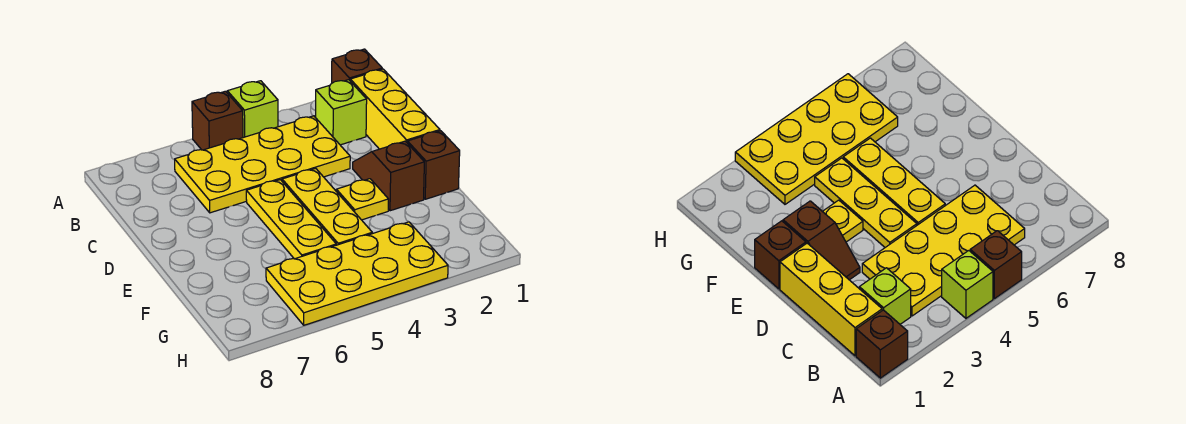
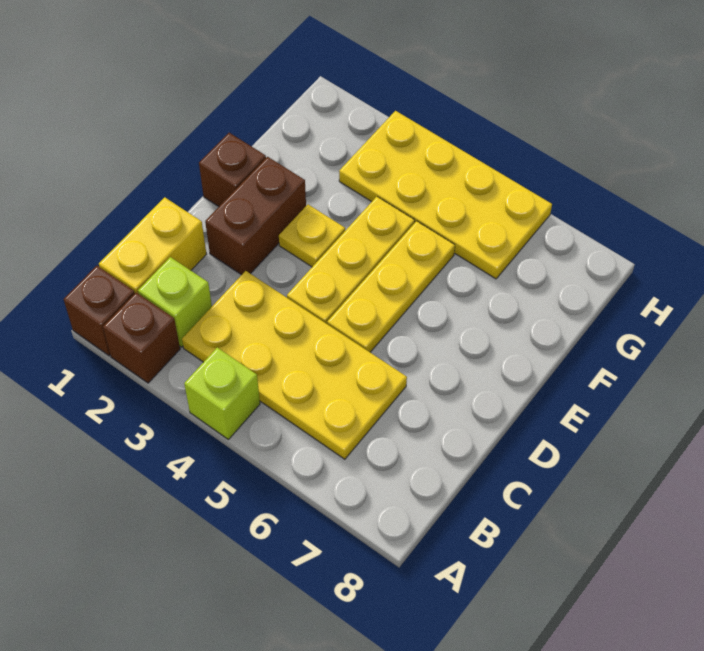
brown brick A5 level 1 -> brown brick A2 level 1
yellow brick B1:D1 level 1 -> yellow brick B1:C1 level 1
brown slope D2:E2 level 1 top E -> brown brick D2:E2 level 1

